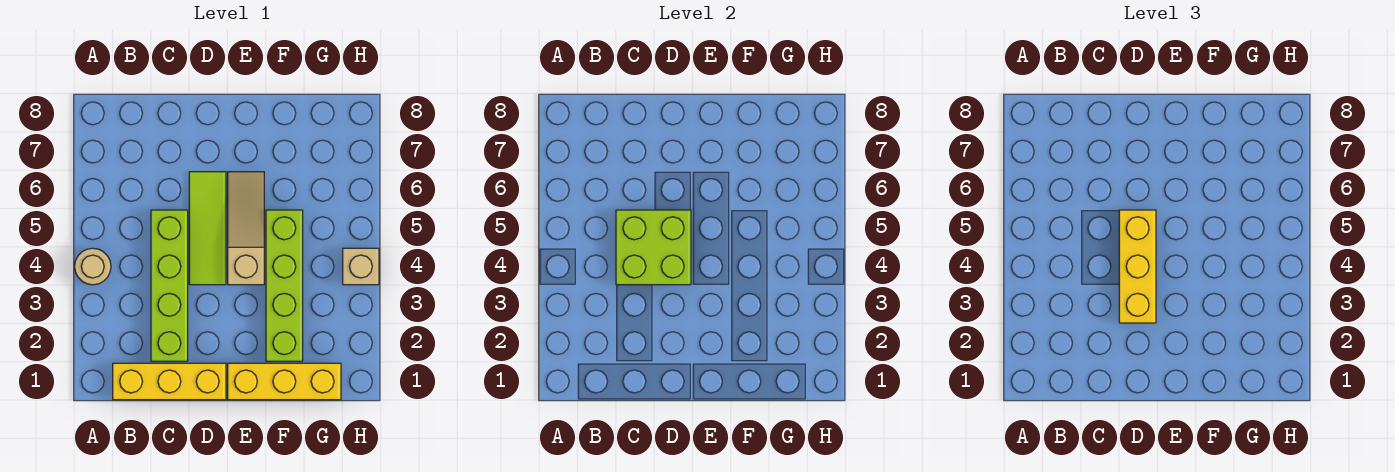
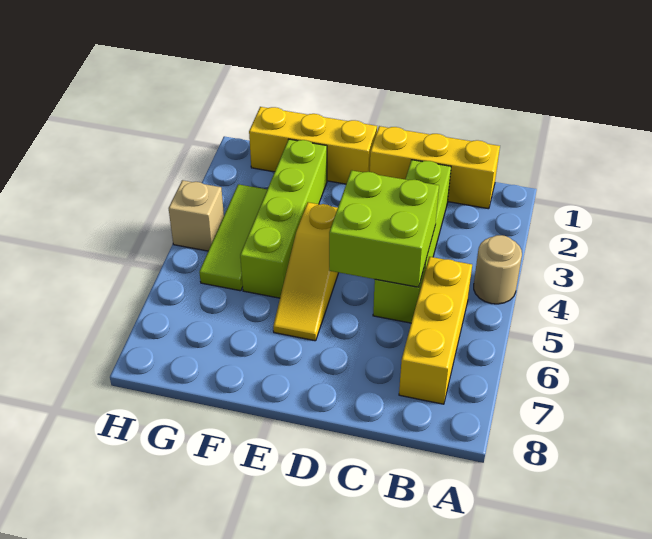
yellow brick D3:D5 level 3 -> yellow brick B5:B7 level 1
lime tile D4:D6 level 1 -> lime tile G3:G5 level 1
tan slope E4:E6 level 1 top 4 -> yellow slope E4:E6 level 1 top 4

